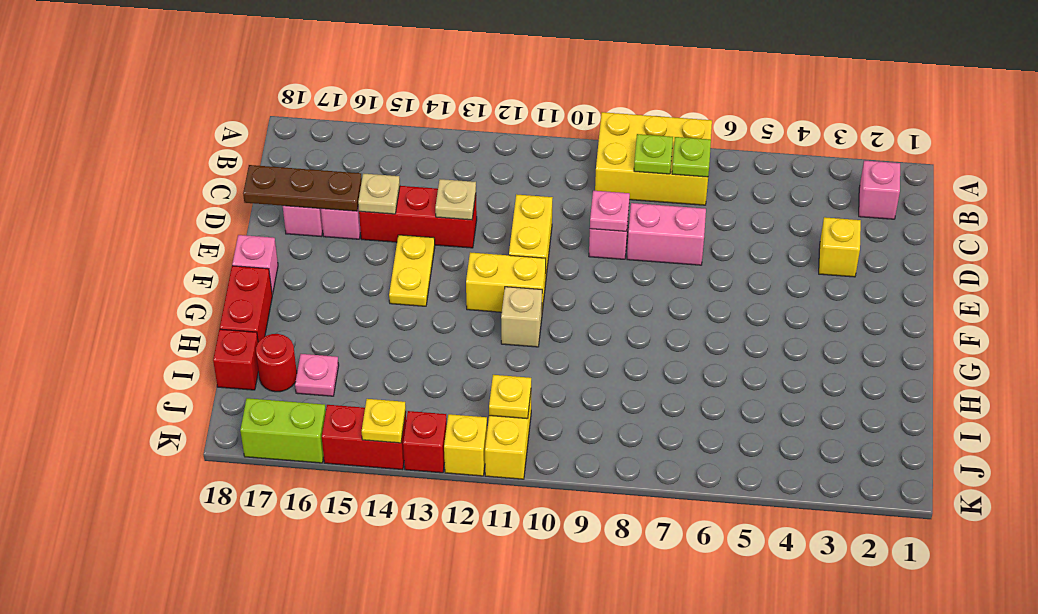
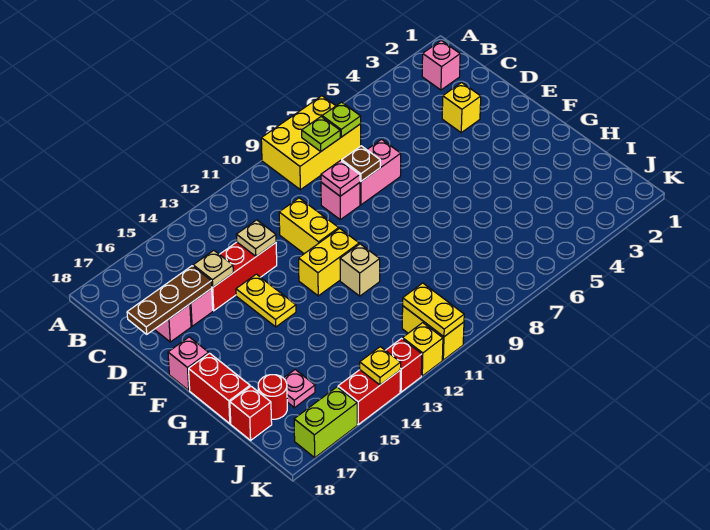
none -> brown plate D8 level 2
yellow plate J11 level 2 -> yellow plate J11:K11 level 2

